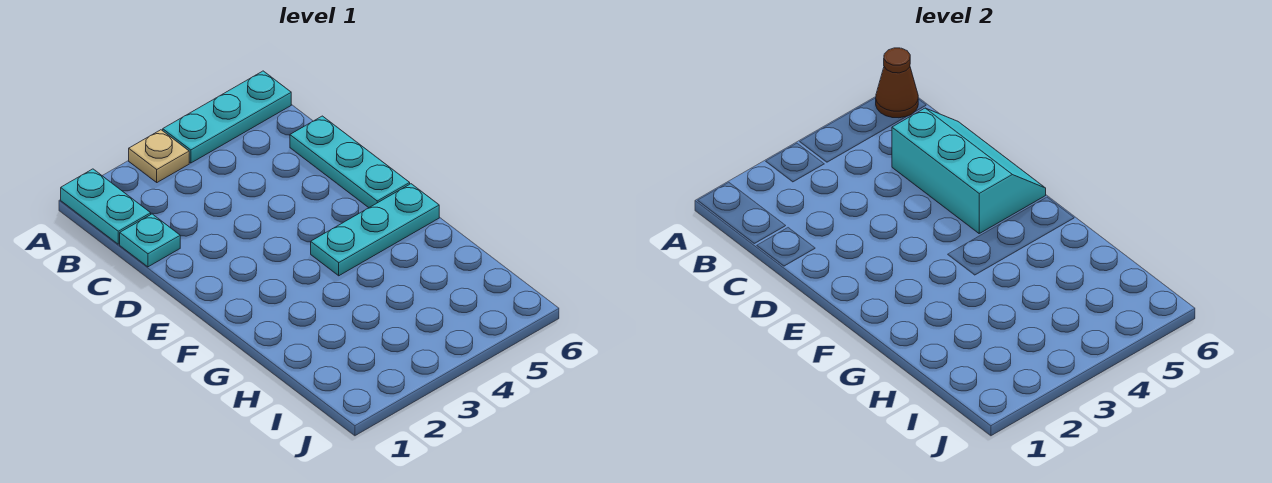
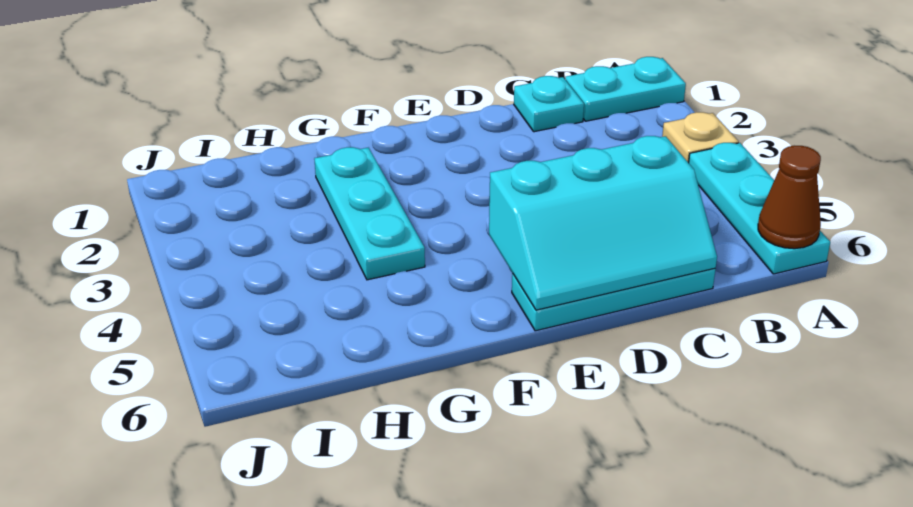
cyan plate F4:F6 level 1 -> cyan plate G2:G4 level 1

